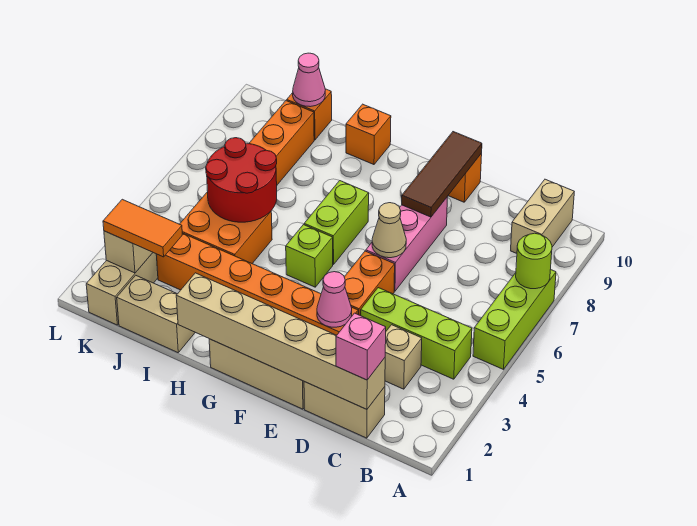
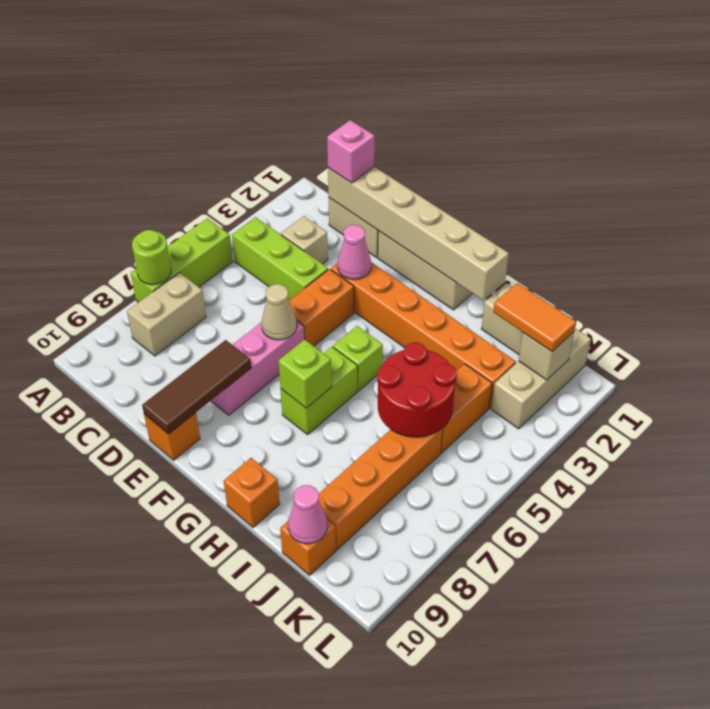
tan brick B9:B10 level 1 -> tan brick B7:B8 level 1
none -> lime brick G7 level 2
orange brick I4:J5 level 1 -> orange brick J4:J5 level 1

